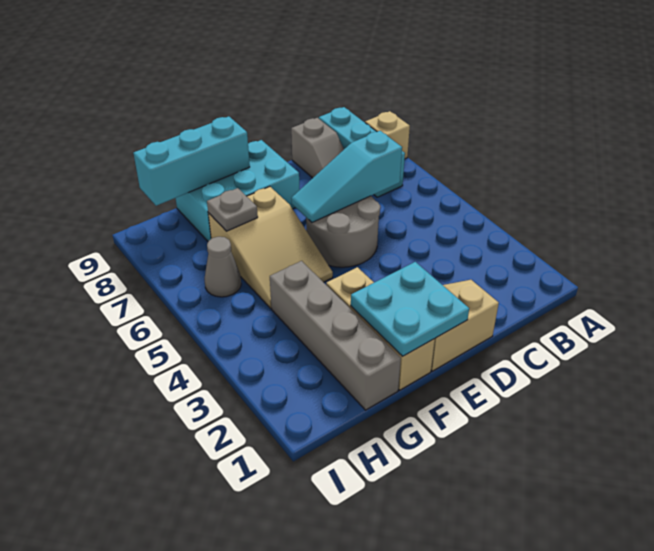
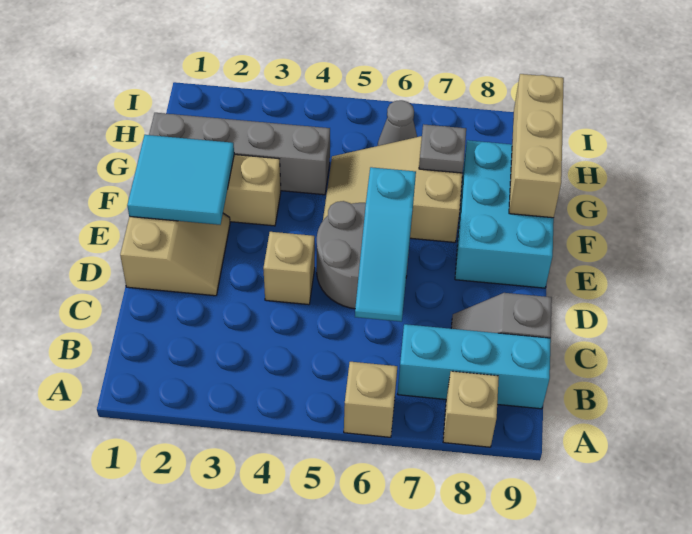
none -> tan brick A6 level 1
cyan slope C6:E6 level 2 top C -> cyan slope C6:E6 level 2 top E
none -> tan brick D4 level 1
cyan plate E1:F2 level 2 -> cyan tile E1:F2 level 2
cyan brick F9:H9 level 2 -> tan brick F9:H9 level 2

